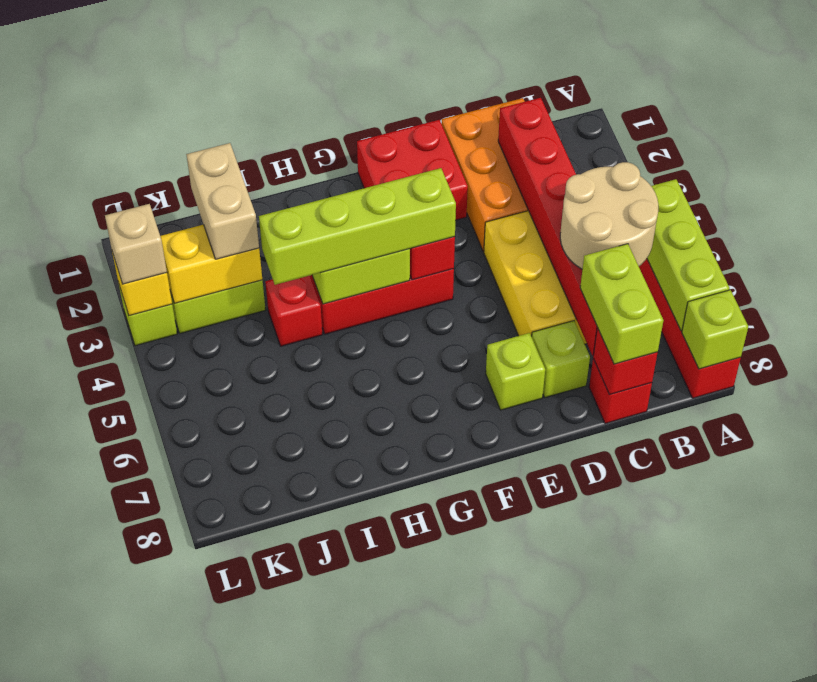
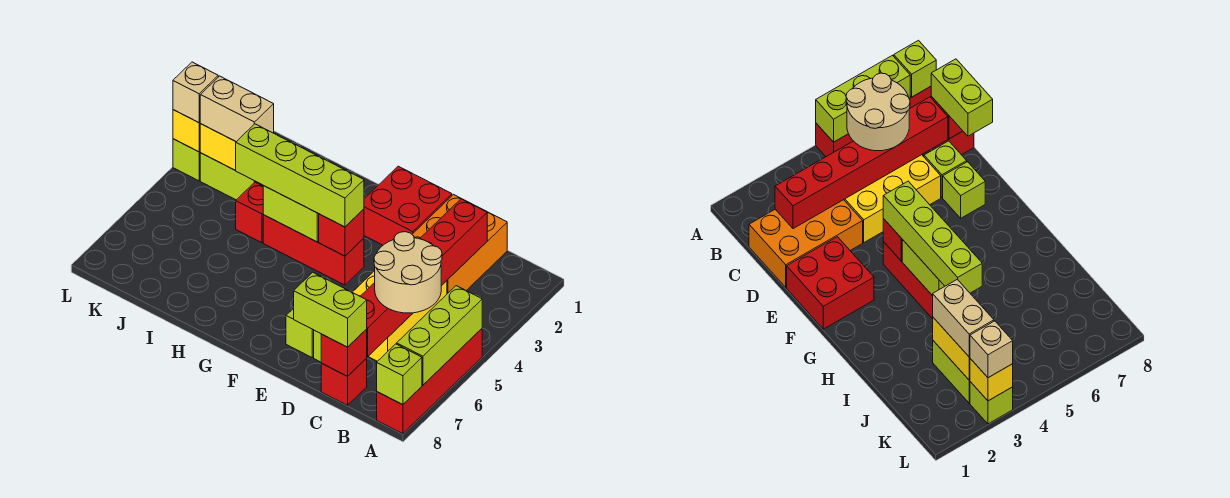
lime brick C7:C8 level 3 -> lime brick C8:D8 level 3
tan brick J2:J3 level 3 -> tan brick J3:K3 level 3

